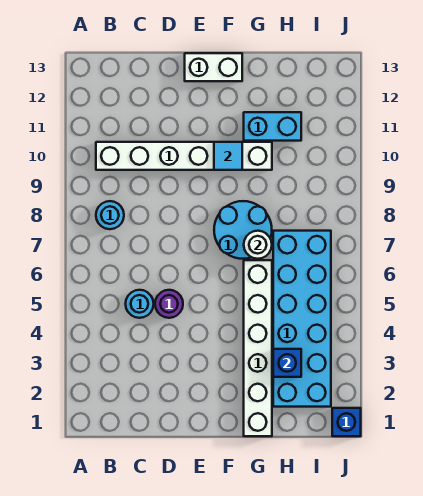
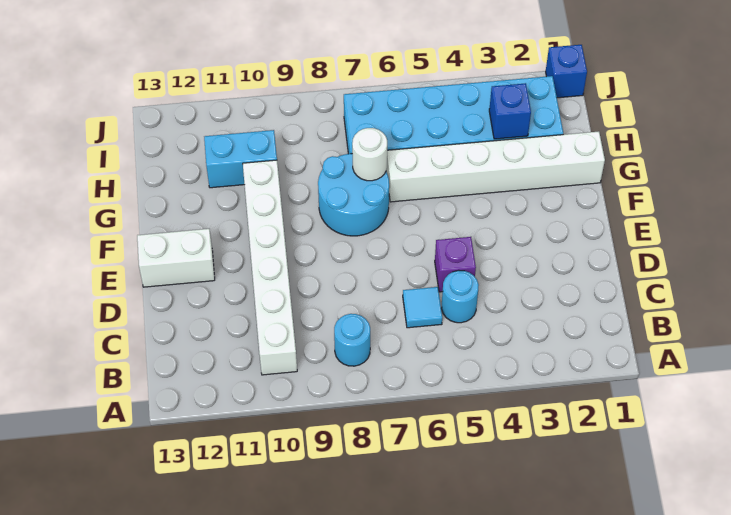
purple round brick D5 level 1 -> purple brick D5 level 1
white brick E13:F13 level 1 -> white brick E12:E13 level 1
cyan tile F10 level 2 -> cyan tile C6 level 1
cyan brick G11:H11 level 1 -> cyan brick H10:H11 level 1

